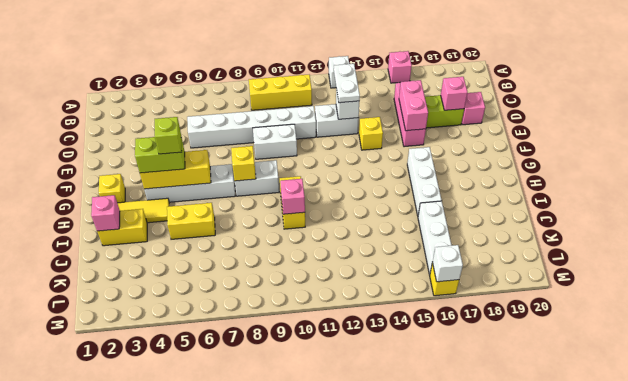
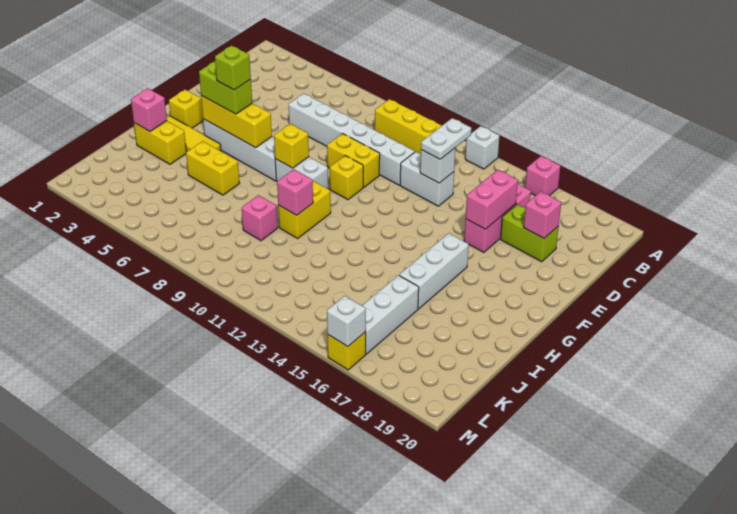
pink brick D19 level 1 -> pink brick J9 level 1
white brick E9:E10 level 1 -> yellow brick E9:E10 level 1
yellow brick E14 level 1 -> yellow brick F10 level 1

